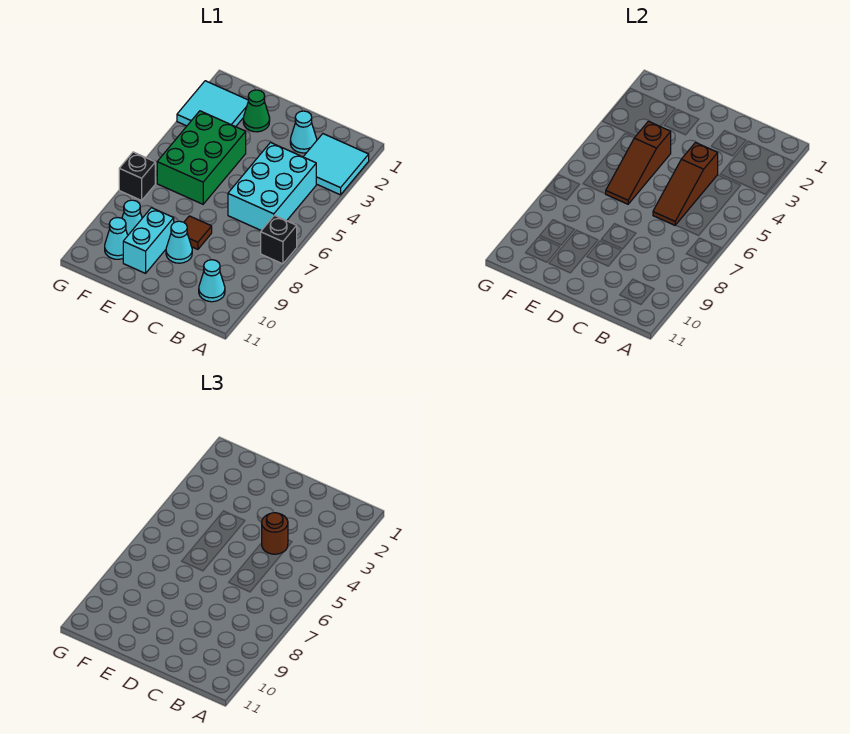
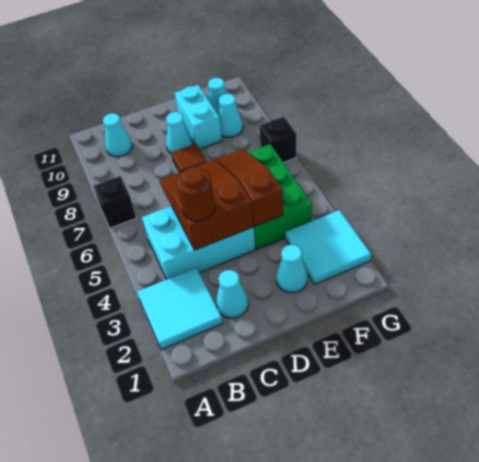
cyan brick B4:C6 level 1 -> cyan brick B4:D5 level 1
brown slope C4:C6 level 2 top 4 -> brown slope C4:D6 level 2 top 4
green cone E2 level 1 -> cyan cone E2 level 1

